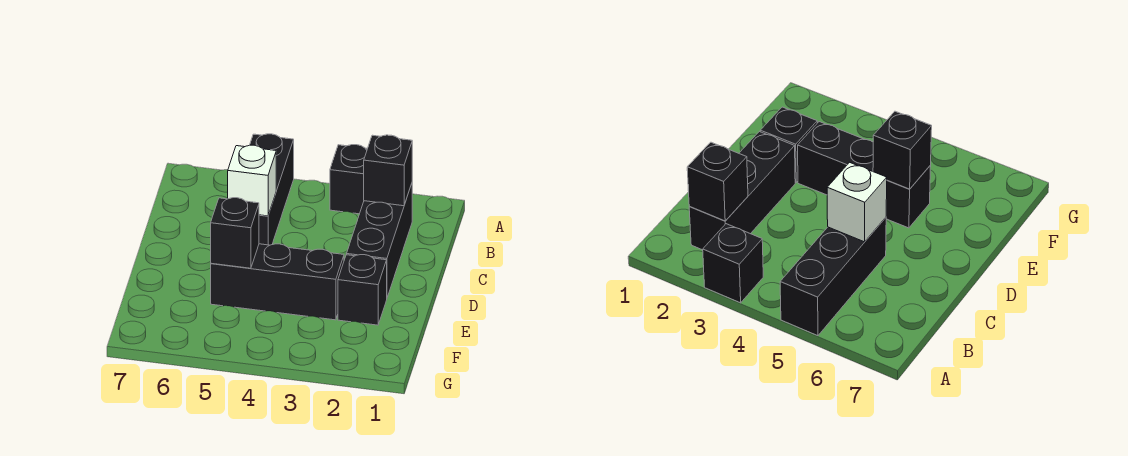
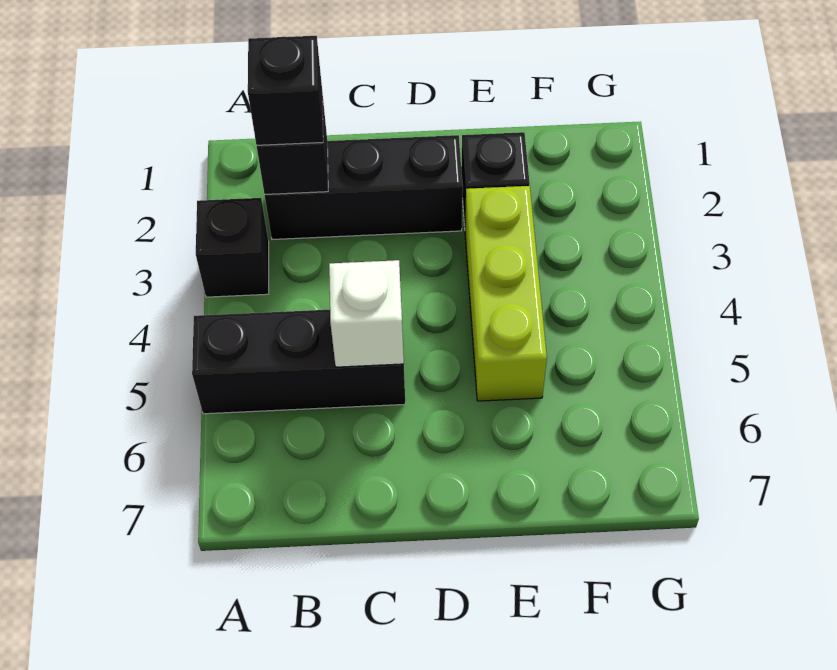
black brick E3:E5 level 1 -> lime brick E3:E5 level 1
black brick E5 level 2 -> black brick B2 level 3

